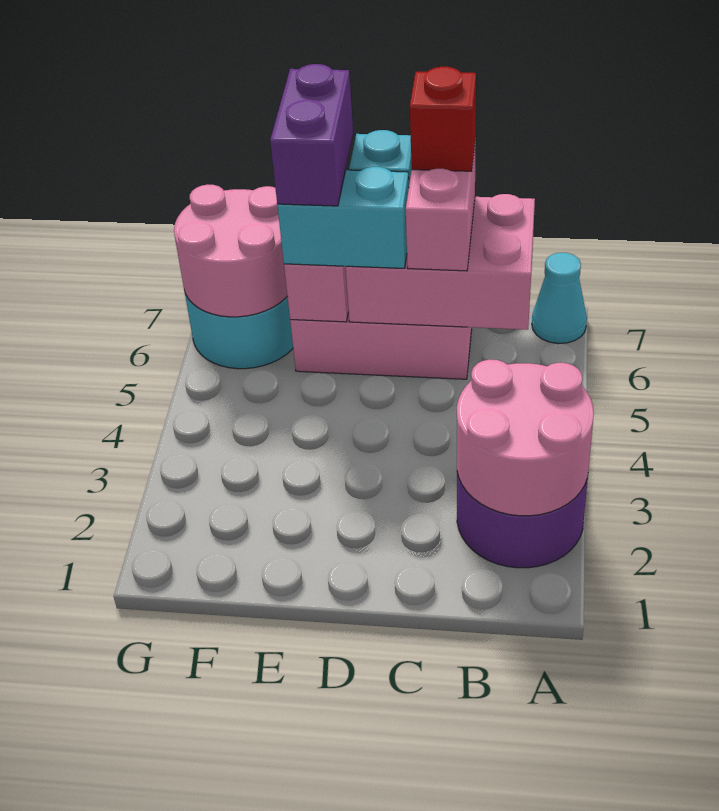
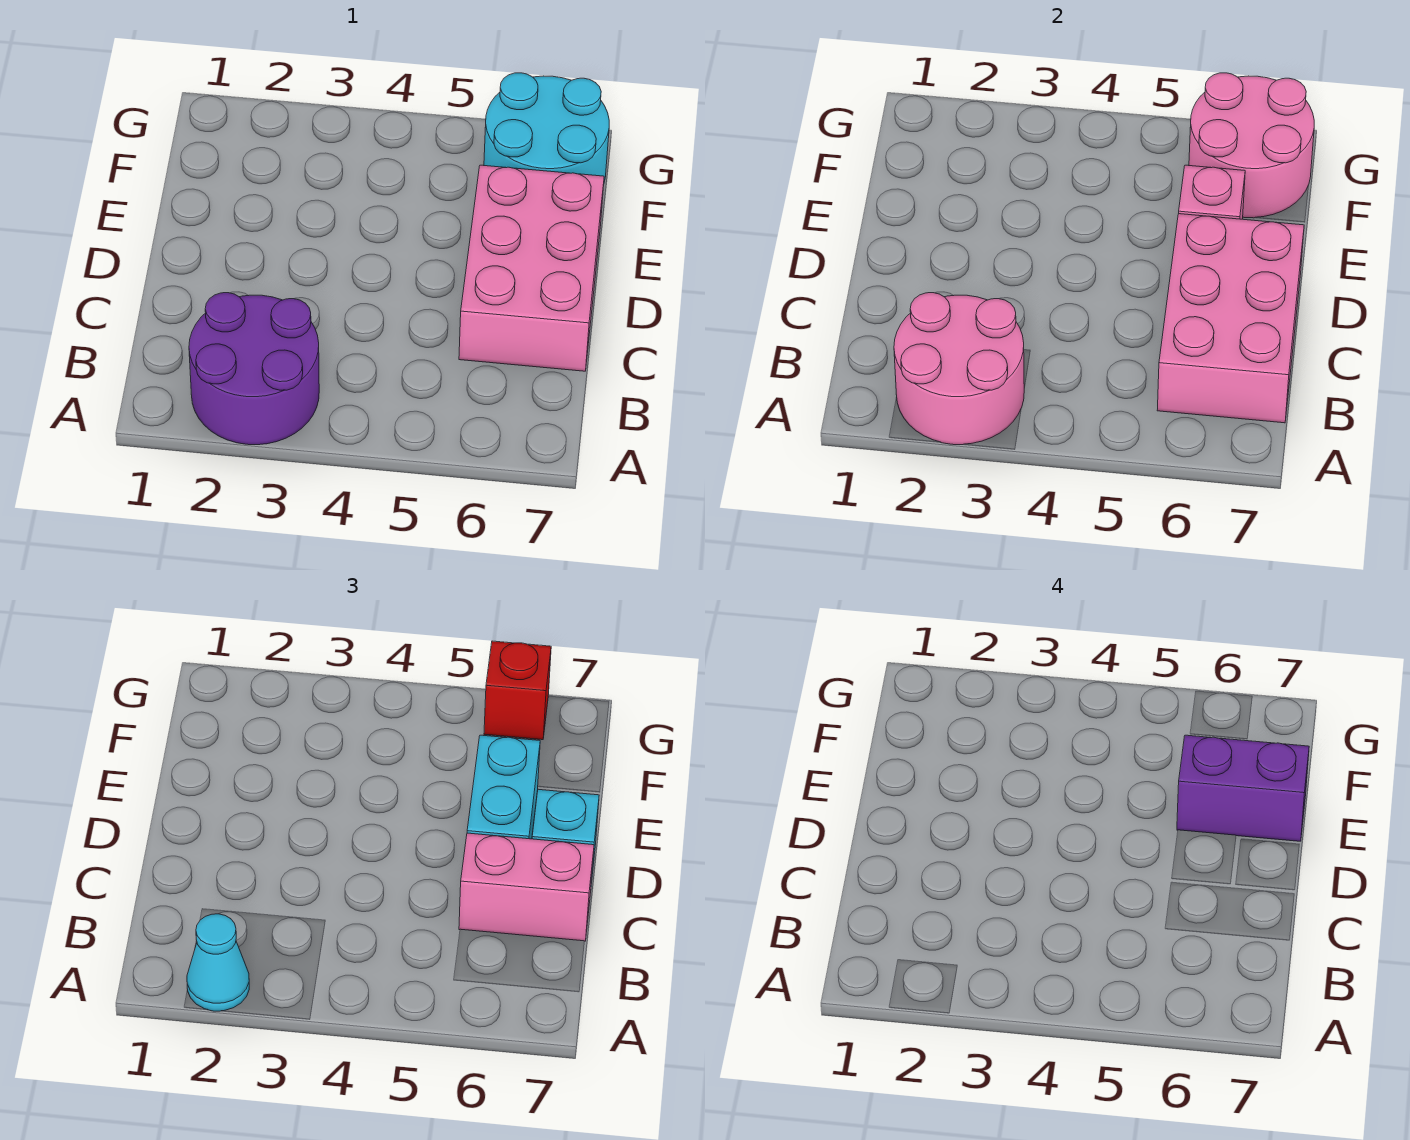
cyan cone A7 level 1 -> cyan cone A2 level 3
red brick C7 level 4 -> red brick G6 level 3

